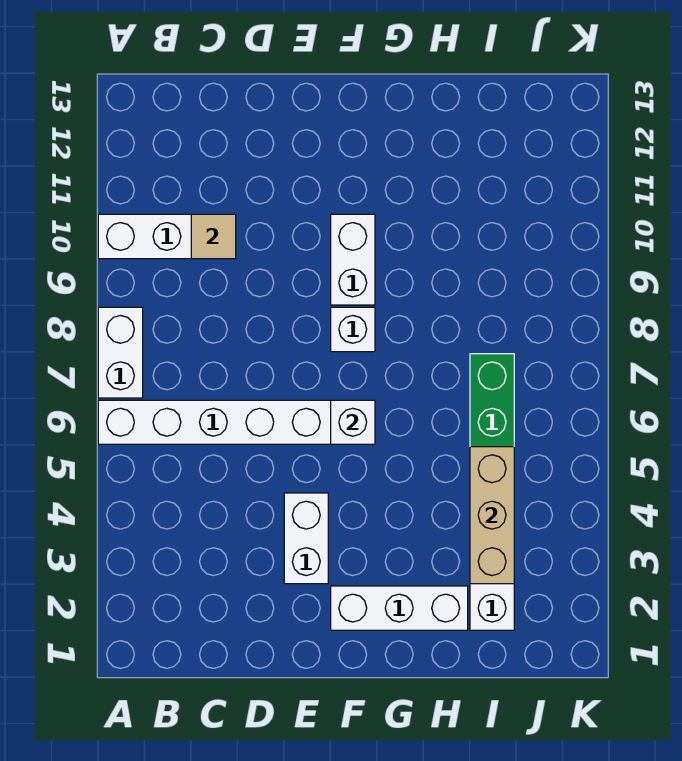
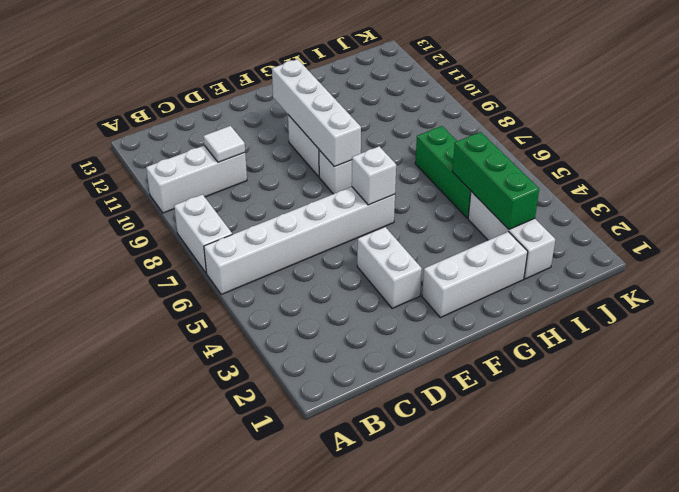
tan tile C10 level 2 -> white tile C10 level 2
none -> white brick F8:F11 level 2
tan brick I3:I5 level 2 -> green brick I3:I5 level 2

